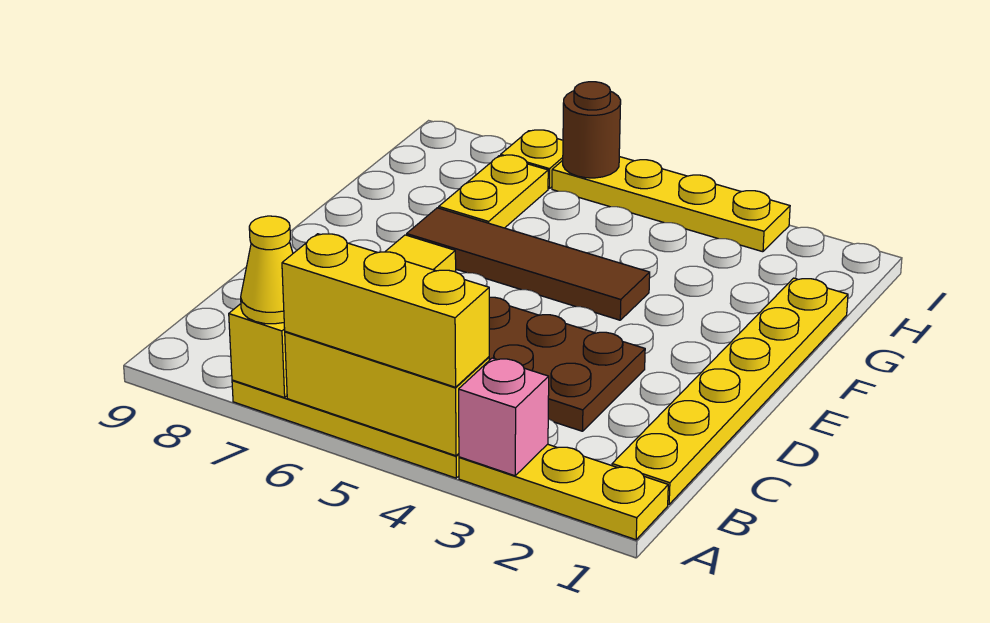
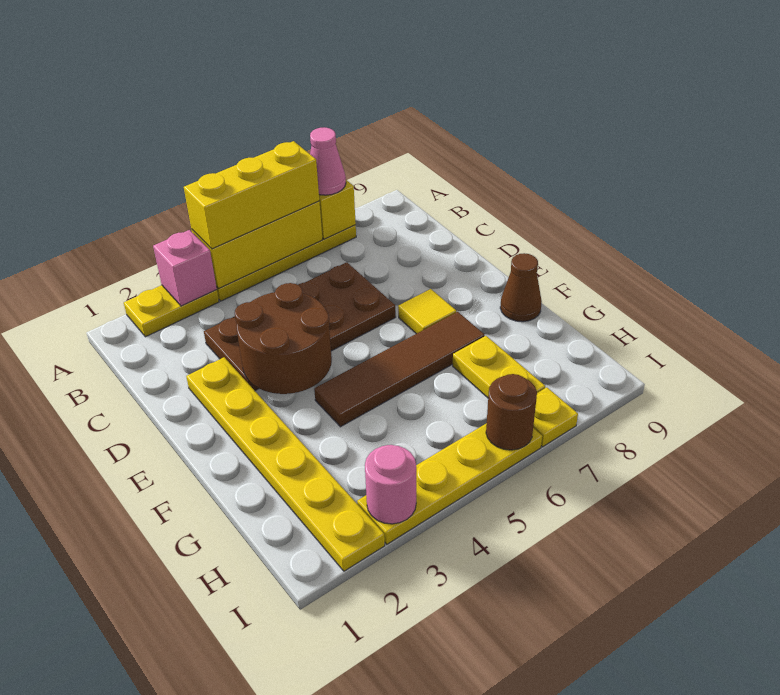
yellow plate A1:A3 level 1 -> yellow plate A2:A3 level 1
yellow cone A7 level 3 -> pink cone A7 level 3
yellow plate B1:G1 level 1 -> yellow plate D2:I2 level 1
none -> brown round brick D3:E4 level 2
none -> brown cone F9 level 1
none -> pink round brick I3 level 2

